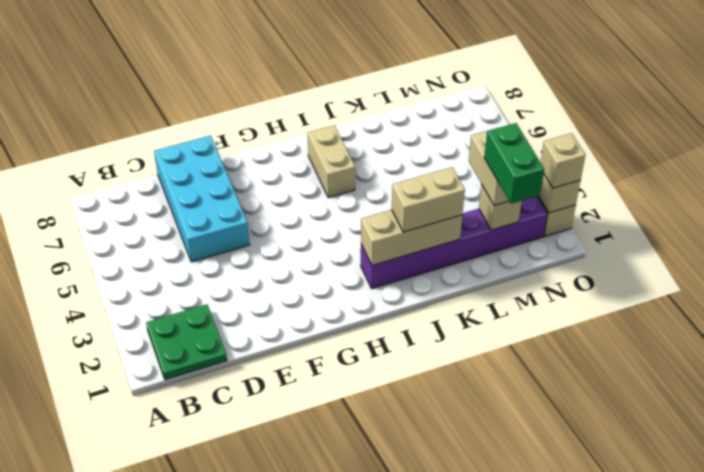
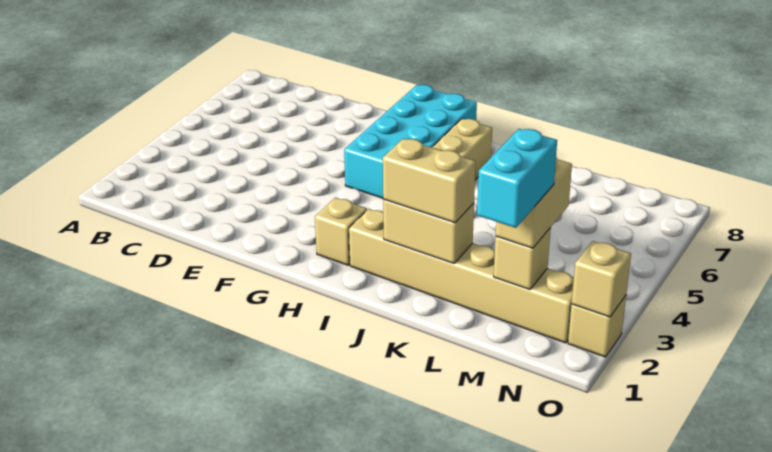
green plate B1:C2 level 1 -> none
cyan brick D5:E8 level 1 -> cyan brick G5:H8 level 1
purple brick I2:N2 level 1 -> tan brick I2:N2 level 1
tan brick I2:K2 level 2 -> tan brick J2:K2 level 2
green brick M1:M2 level 4 -> cyan brick M1:M2 level 4
tan brick O2 level 3 -> tan brick H2 level 1

